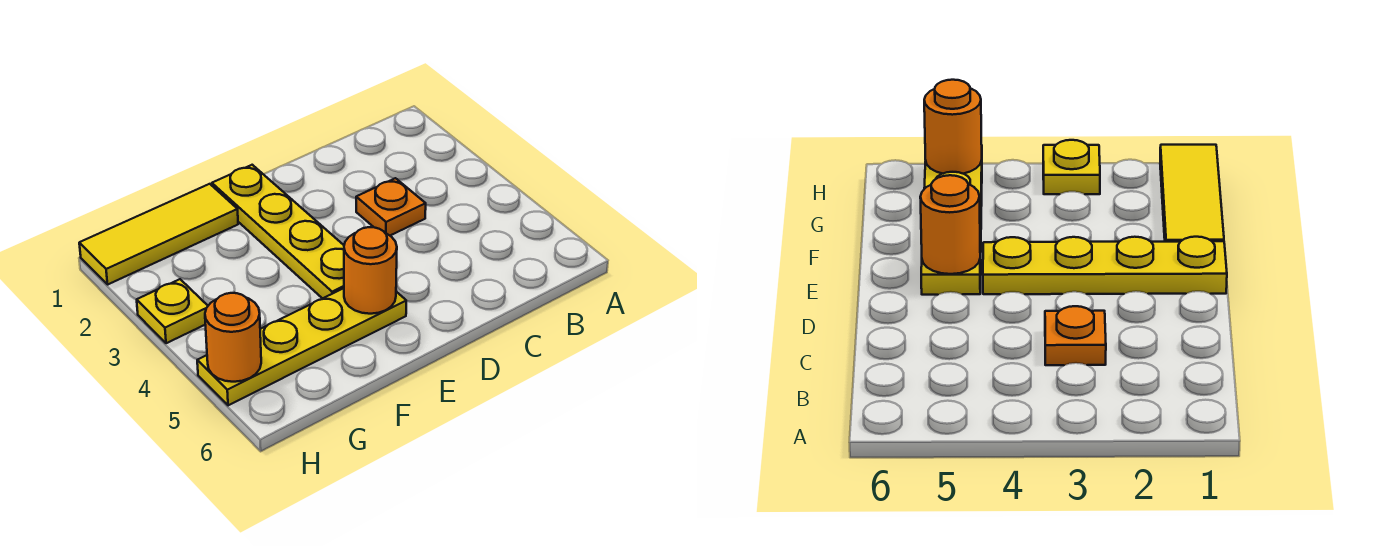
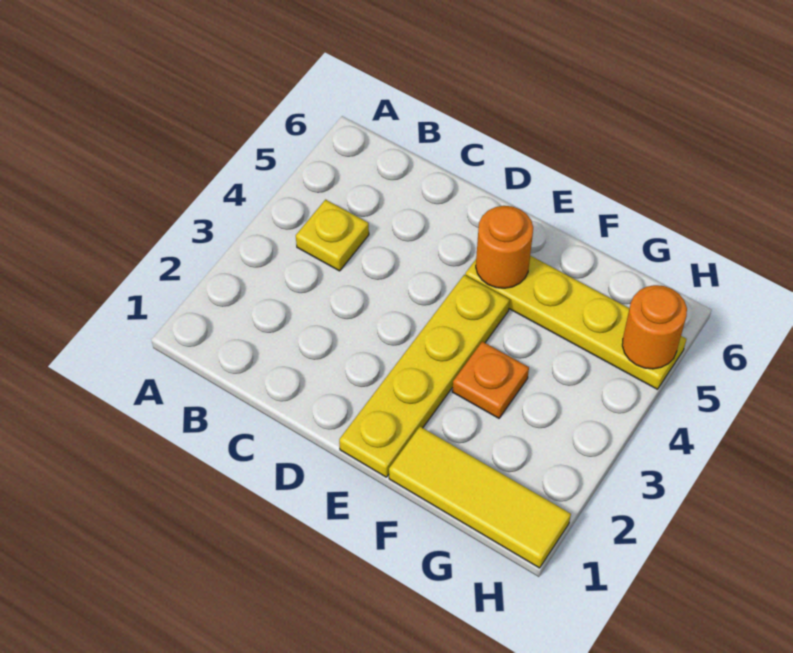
orange plate C3 level 1 -> orange plate F3 level 1
yellow plate H3 level 1 -> yellow plate B4 level 1

